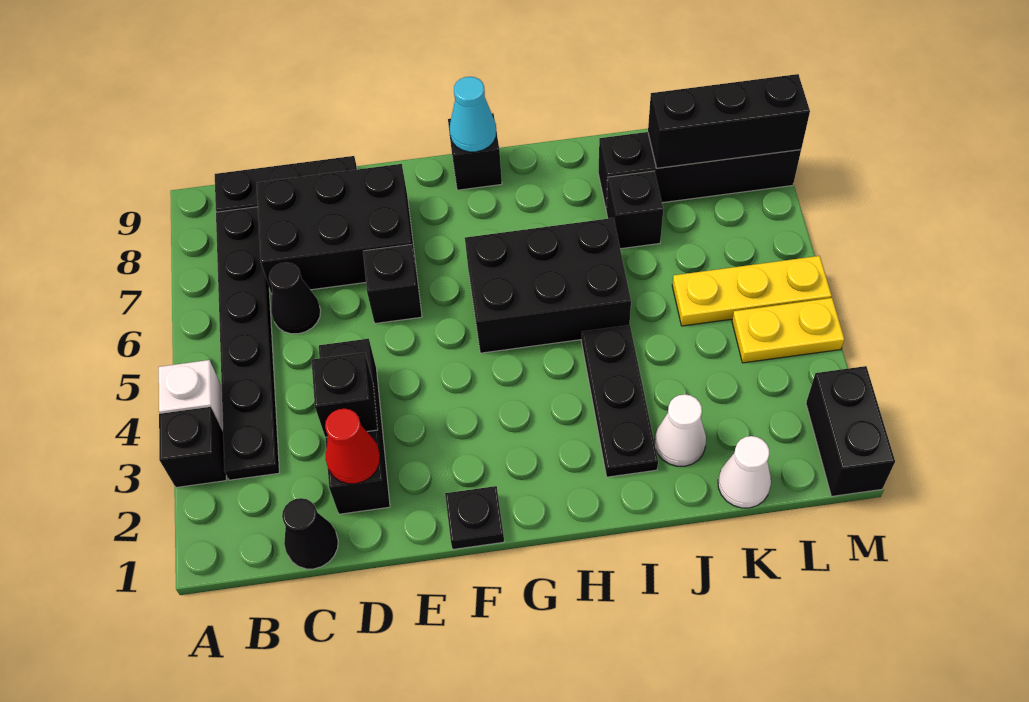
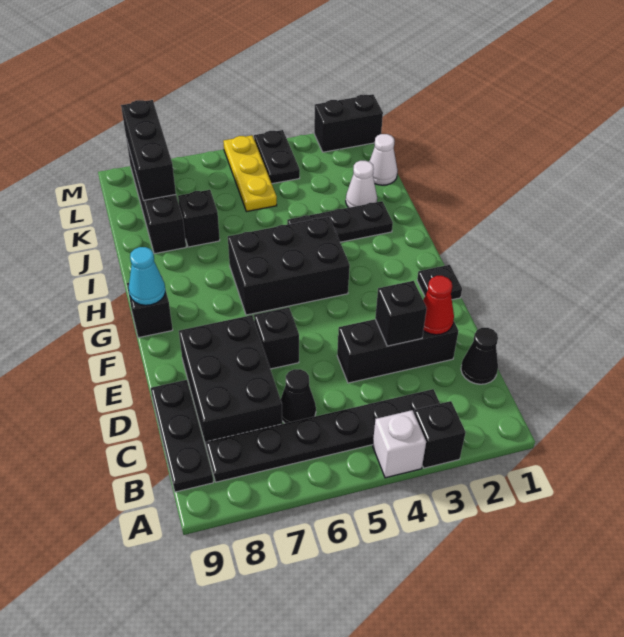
black brick G5:I6 level 1 -> black brick G4:H6 level 1
yellow plate L4:M4 level 1 -> black plate L4:M4 level 1

